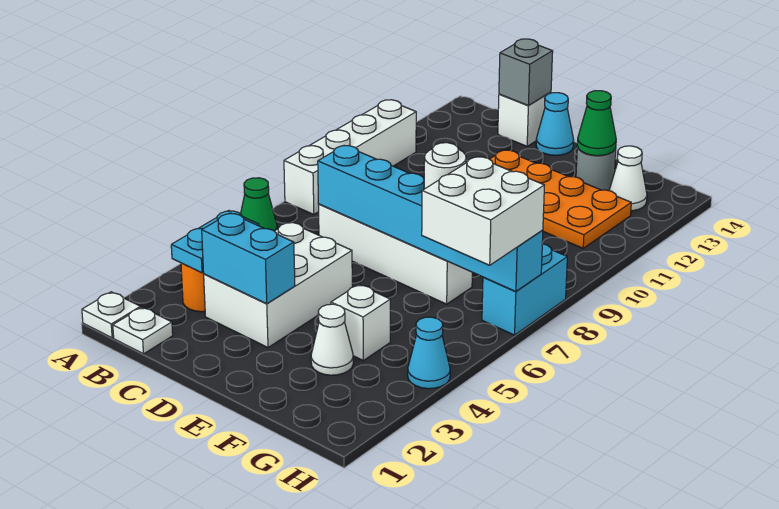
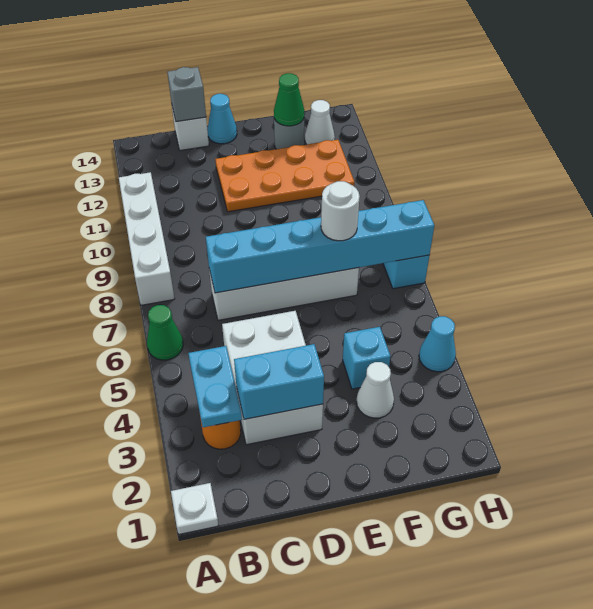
white plate B1 level 1 -> none
white brick F4 level 1 -> cyan brick F4 level 1
white brick G6:H7 level 3 -> none

